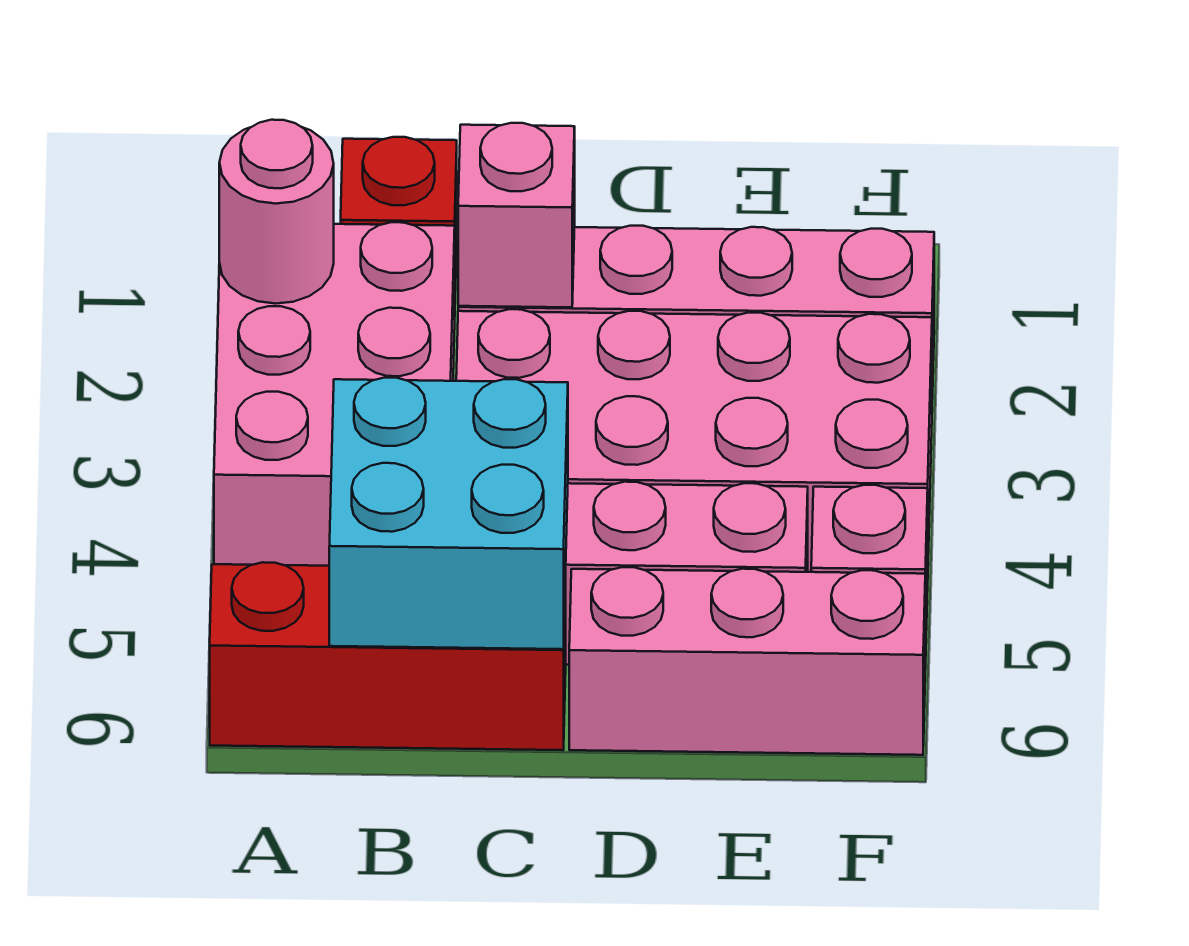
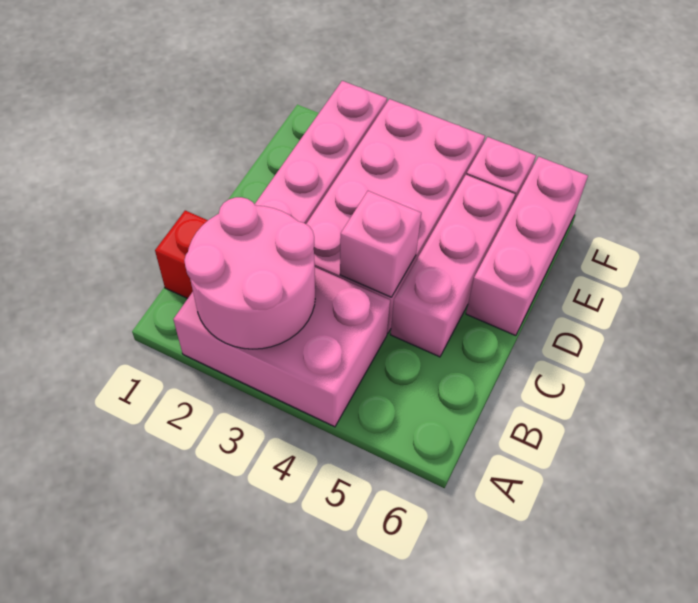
pink round brick A2 level 2 -> pink round brick A2:B3 level 2
red brick A6:C6 level 1 -> none
cyan brick B5:C6 level 2 -> none
pink brick C2 level 2 -> pink brick C4 level 2

